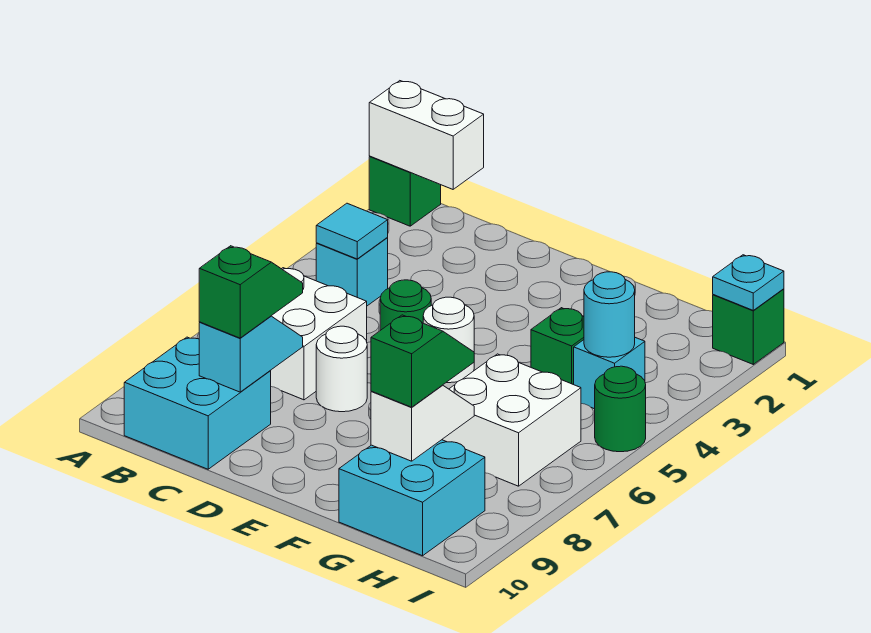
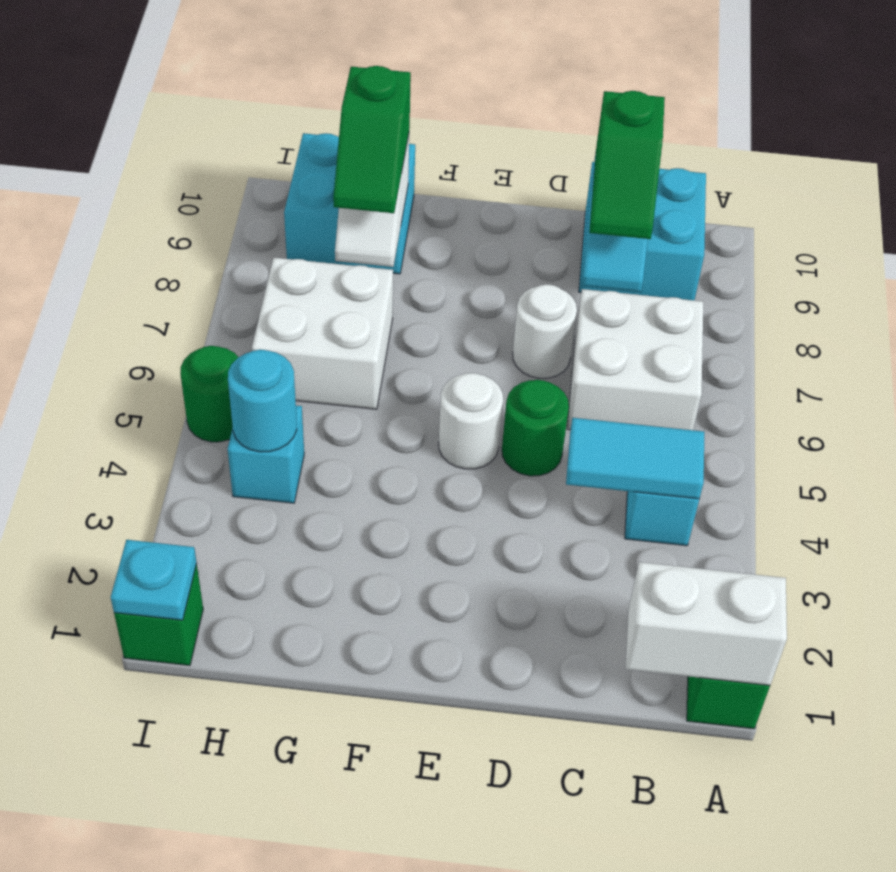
cyan tile B4 level 2 -> cyan tile B4:C4 level 2
green brick G4 level 1 -> none

